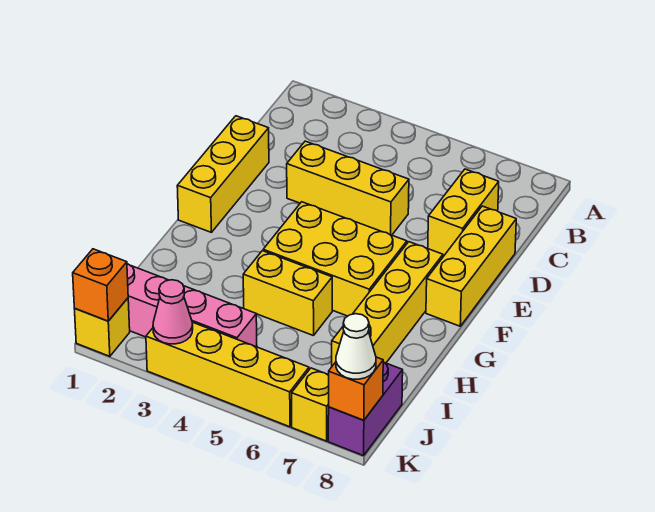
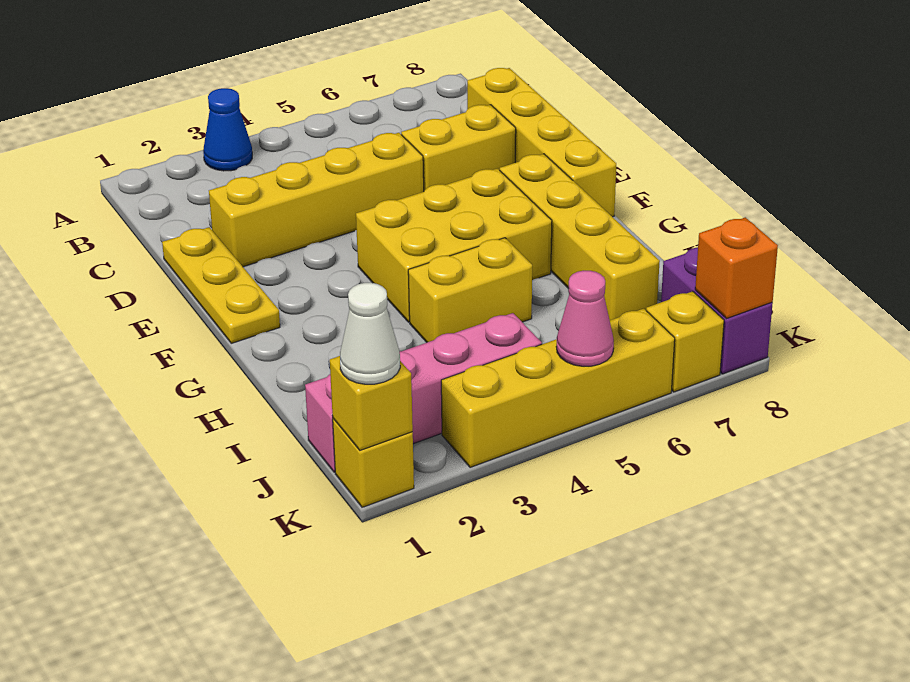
none -> blue cone A3 level 1
yellow brick C7:D7 level 1 -> yellow brick D6:D7 level 1
yellow brick D1:F1 level 1 -> yellow plate D1:F1 level 1
yellow brick D3:D5 level 1 -> yellow brick D2:D5 level 1
yellow brick D8:F8 level 1 -> yellow brick C8:F8 level 1
orange brick K1 level 2 -> yellow brick K1 level 2
pink cone K3 level 2 -> pink cone K5 level 2
white cone K8 level 3 -> white cone K1 level 3

